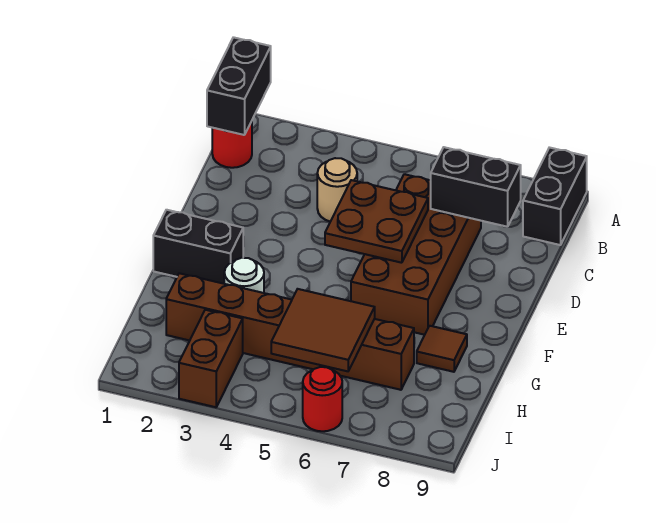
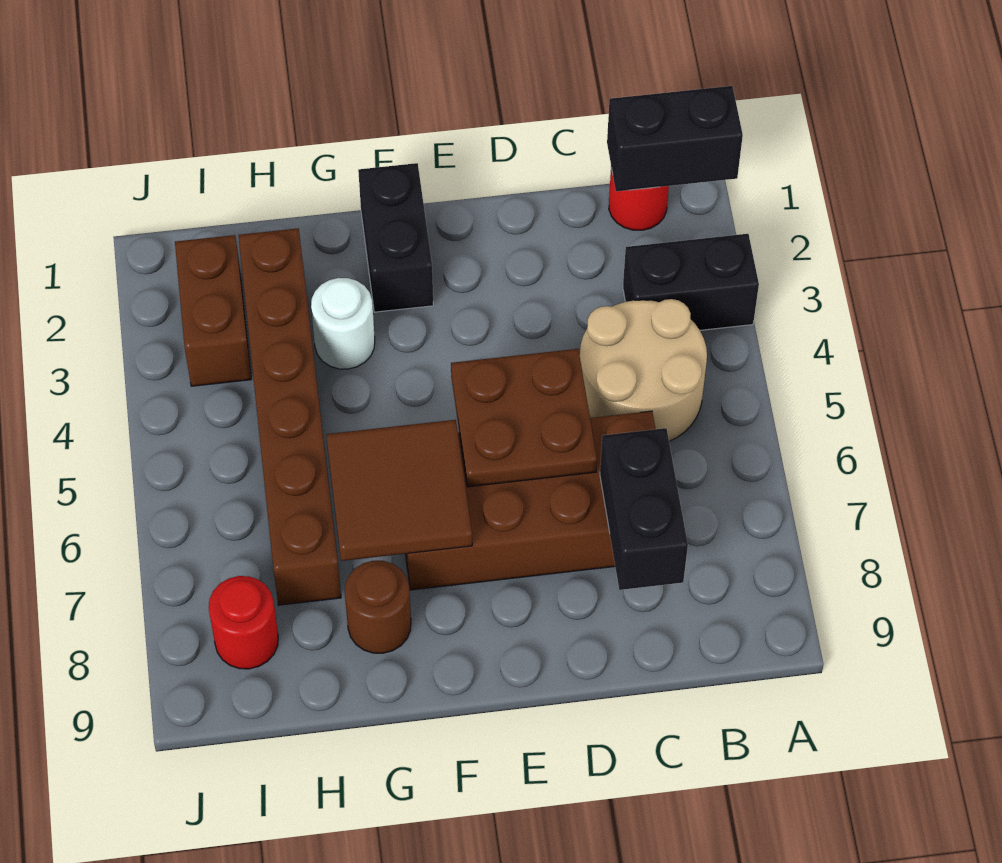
black brick A9:B9 level 1 -> black brick A3:B3 level 1
tan round brick C4 level 1 -> tan round brick B4:C5 level 1
brown tile G8 level 1 -> brown round brick G8 level 1
brown tile H5:I6 level 2 -> brown tile F6:G7 level 2
brown brick I3:J3 level 1 -> brown brick I2:I3 level 1
red round brick J6 level 1 -> red round brick I8 level 1

